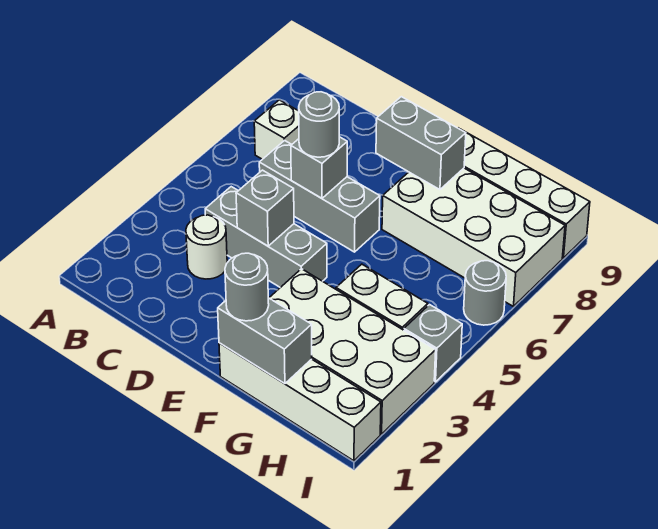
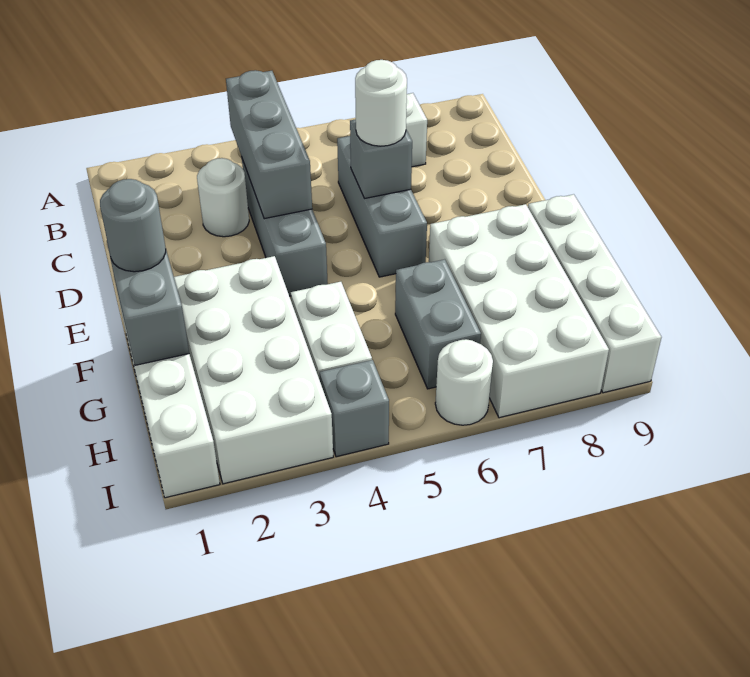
grey brick D4 level 2 -> grey brick B4:D4 level 2
grey round brick D6 level 3 -> white round brick D6 level 3
grey brick E8:F8 level 2 -> grey brick G6:H6 level 1
grey round brick I6 level 1 -> white round brick I6 level 1

